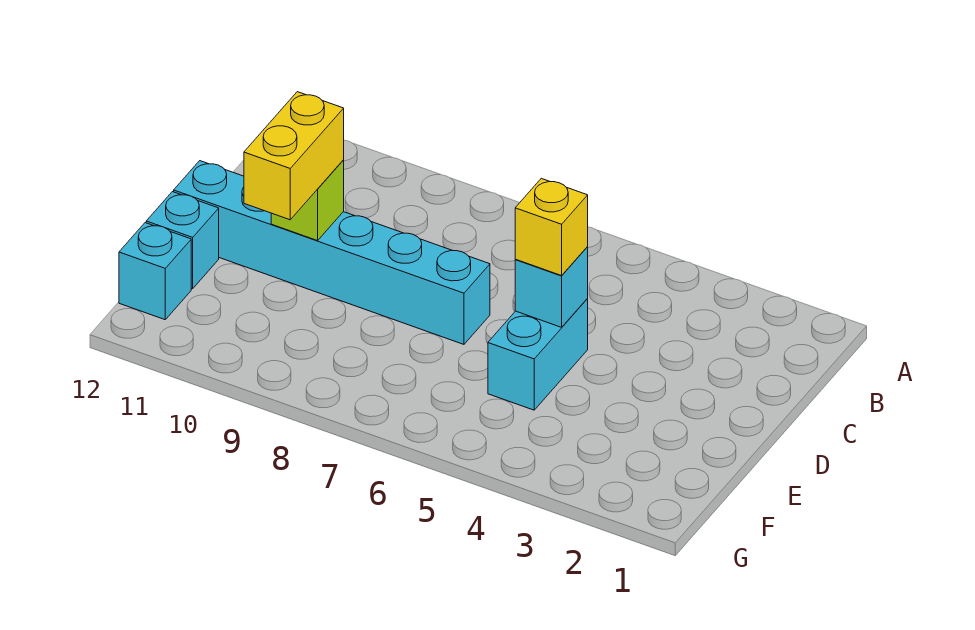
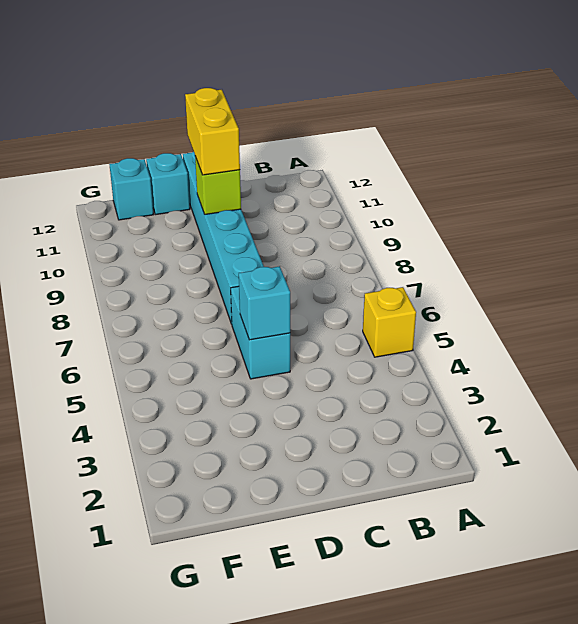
cyan brick D5:E5 level 1 -> cyan brick D5:D6 level 1
yellow brick D5 level 3 -> yellow brick A5 level 1
yellow brick D10:E10 level 3 -> yellow brick D10:D11 level 3

